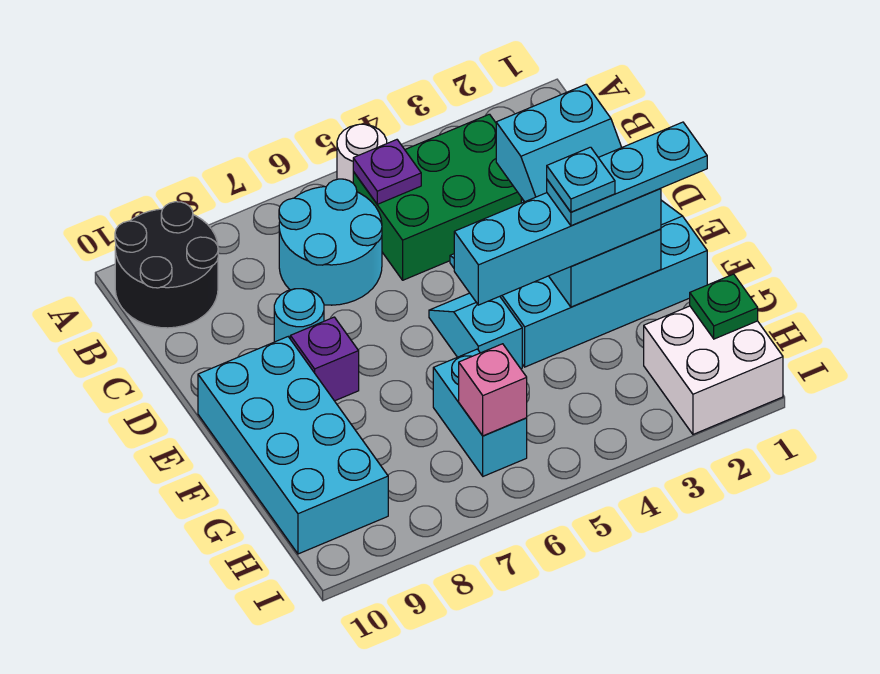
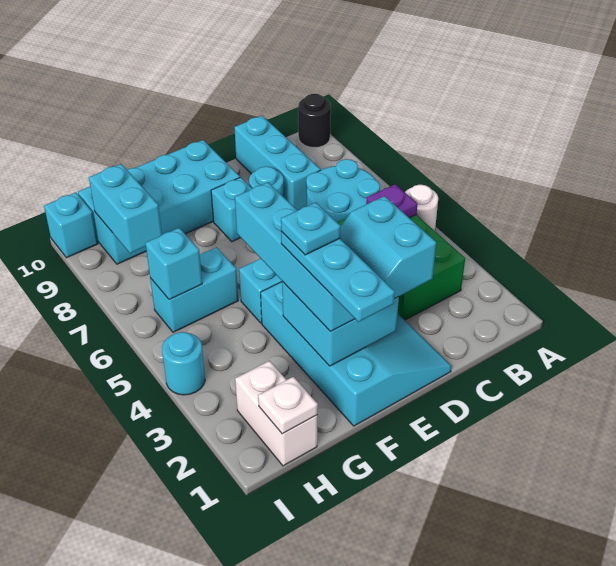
black round brick A9:B10 level 1 -> black round brick A10 level 1
none -> cyan brick C8:C10 level 1
purple brick E8 level 1 -> cyan brick E8 level 1
white brick H1:I2 level 1 -> white brick H1:H2 level 1
green plate H1 level 2 -> white plate H1 level 2
pink brick H6 level 2 -> cyan brick H6 level 2
none -> cyan brick H8:H9 level 2
none -> cyan round brick I4 level 1
none -> cyan brick I10 level 1

